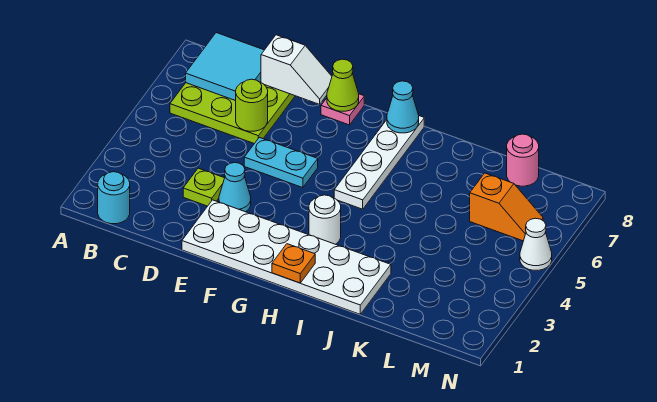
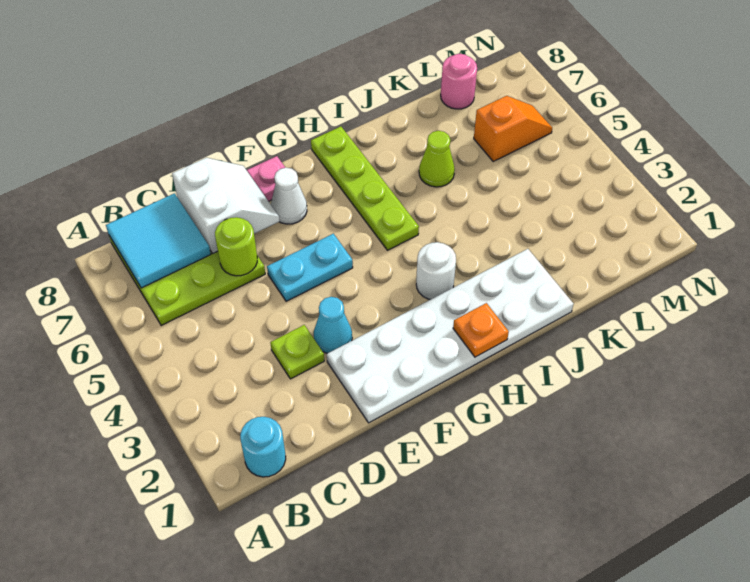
white slope D8:E8 level 2 top D -> white slope D7:E8 level 2 top D
lime cone F8 level 2 -> lime cone J6 level 1
white plate H5:H8 level 1 -> lime plate H5:H8 level 1
cyan cone H8 level 2 -> none
white cone N5 level 1 -> white cone F7 level 1

